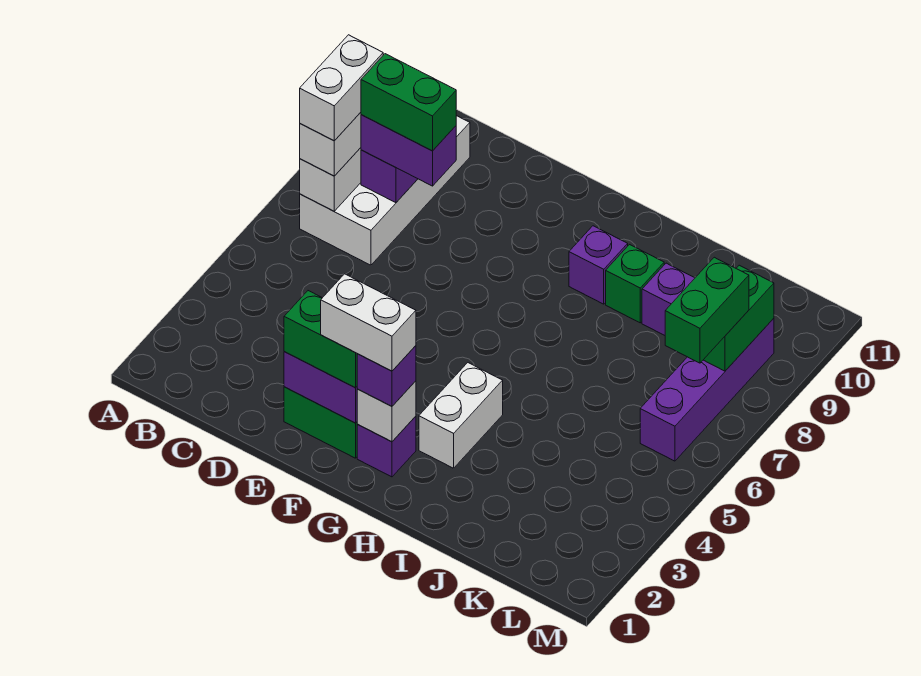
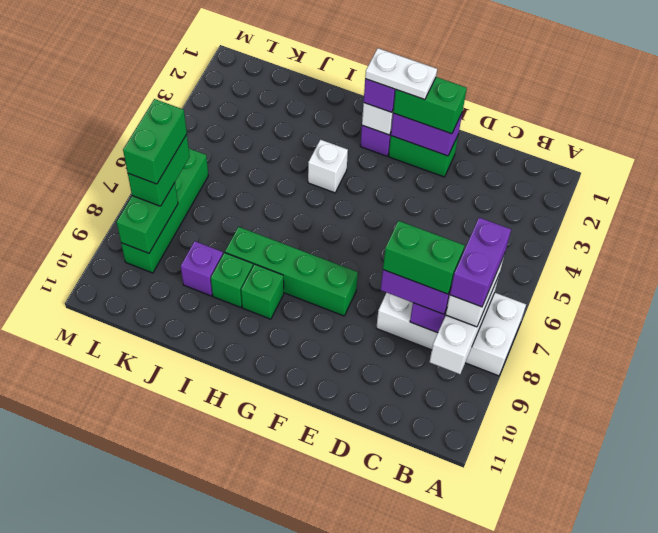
white brick B7:C10 level 1 -> white brick A7:D8 level 1
white brick B7:B8 level 4 -> purple brick B7:B8 level 4
white brick F2:G2 level 4 -> white plate F2:G2 level 4
none -> green brick F8:I8 level 1
white brick H3:H4 level 1 -> white brick H4 level 1
purple brick H9 level 1 -> green brick H9 level 1
purple brick L6:L9 level 1 -> green brick L6:L9 level 1
none -> green brick L7:L8 level 4

